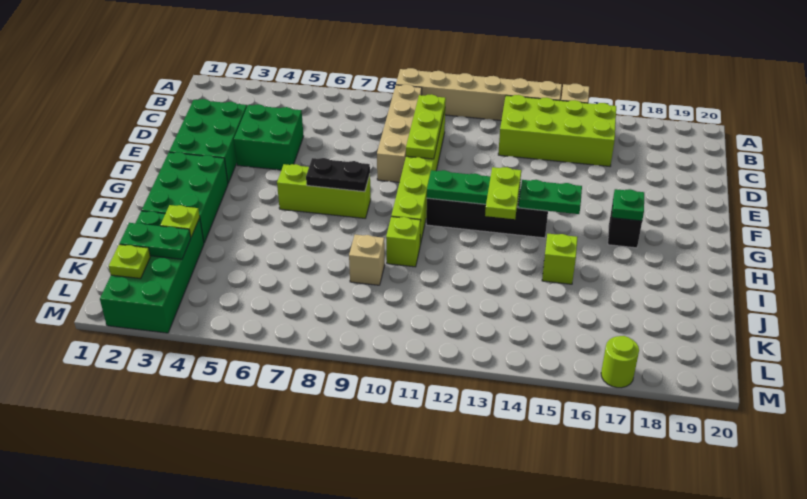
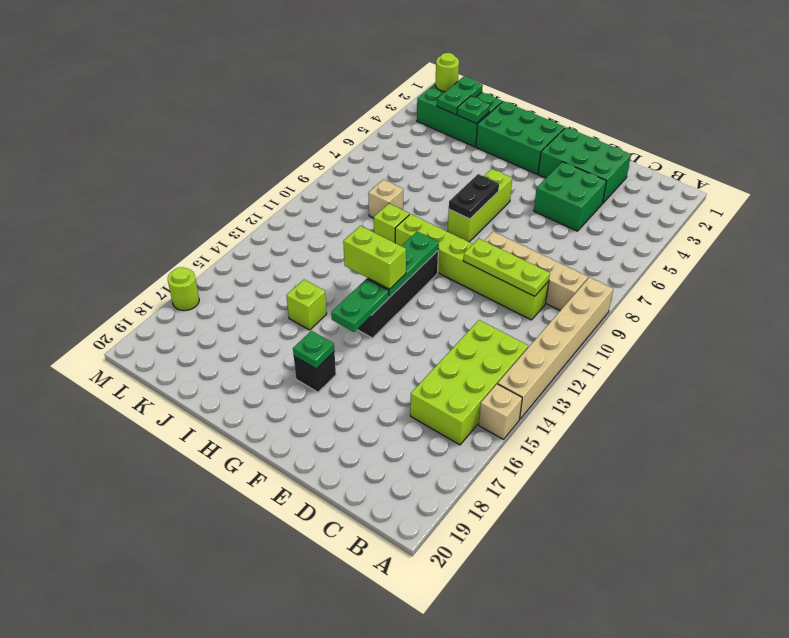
lime plate G13:H13 level 3 -> lime brick G13:H13 level 3
green brick J2:M3 level 1 -> green brick J2:L3 level 1
lime plate J3 level 2 -> green plate J3 level 2
lime plate L2 level 2 -> lime round brick L2 level 2

